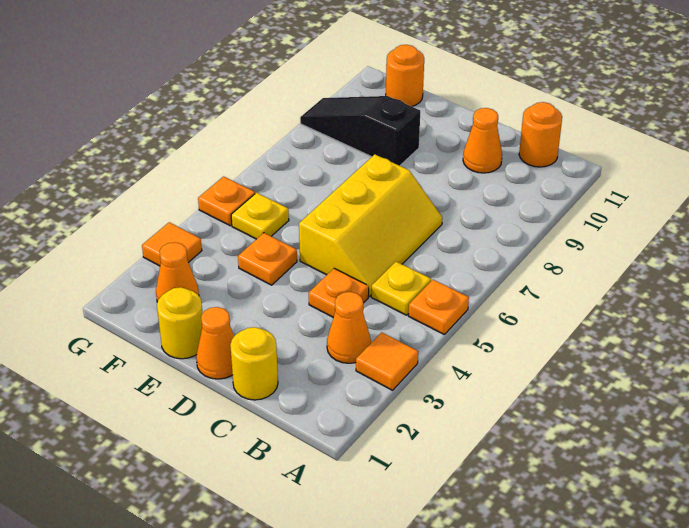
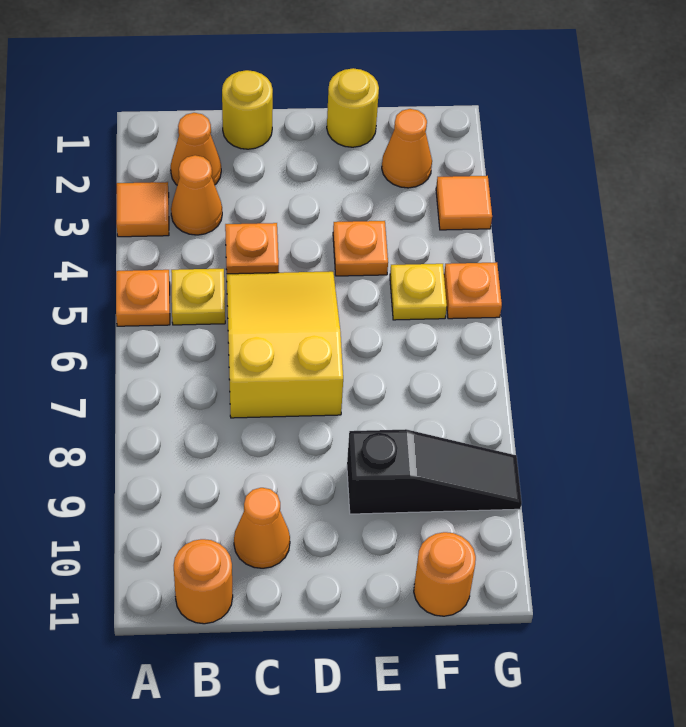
yellow slope C5:D7 level 1 top D -> yellow slope C5:D7 level 1 top 7
orange cone D1 level 1 -> orange cone B2 level 1

